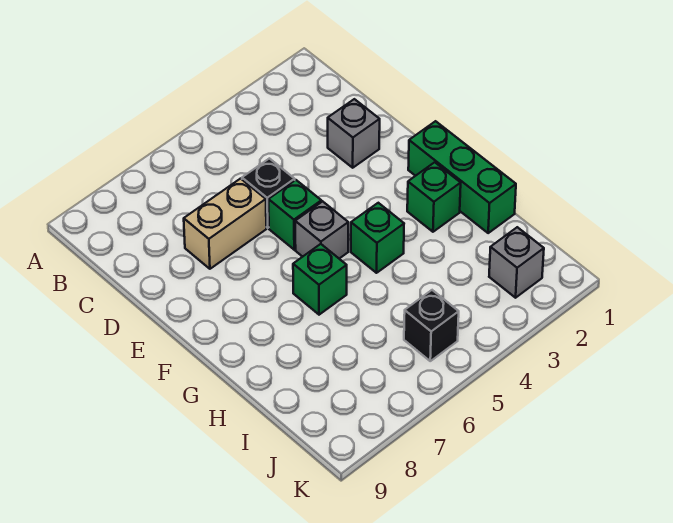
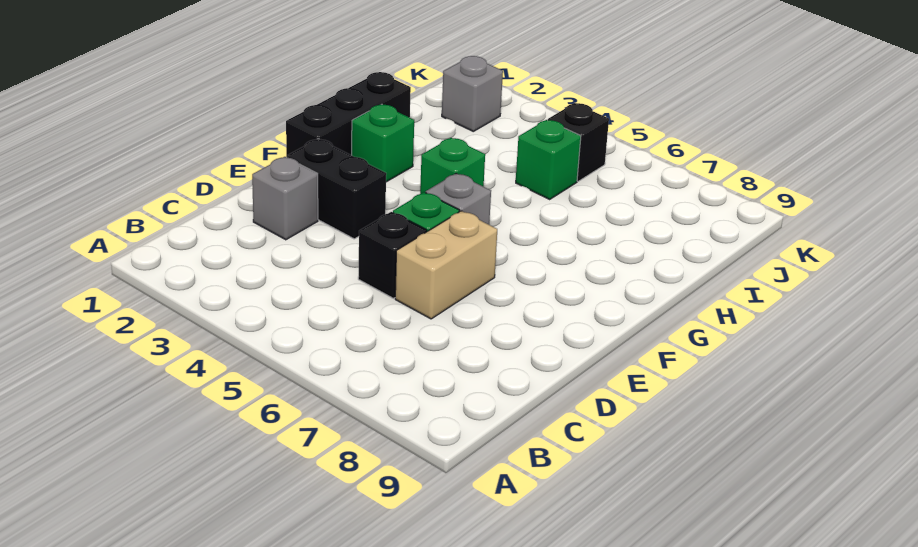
tan brick D6:D7 level 1 -> tan brick D6:E6 level 1
none -> black brick E2:E3 level 1
green brick F1:H1 level 1 -> black brick F1:H1 level 1
green brick G6 level 1 -> green brick I5 level 1

